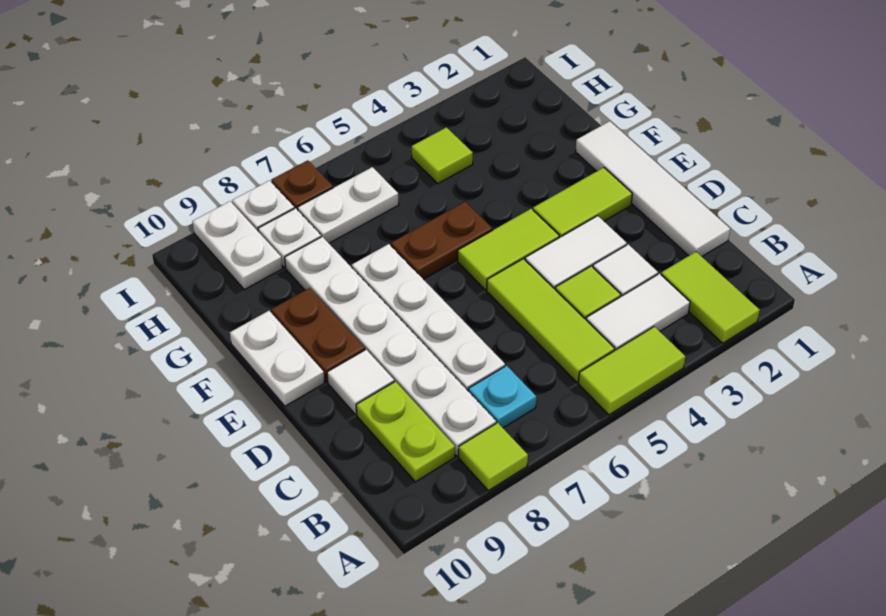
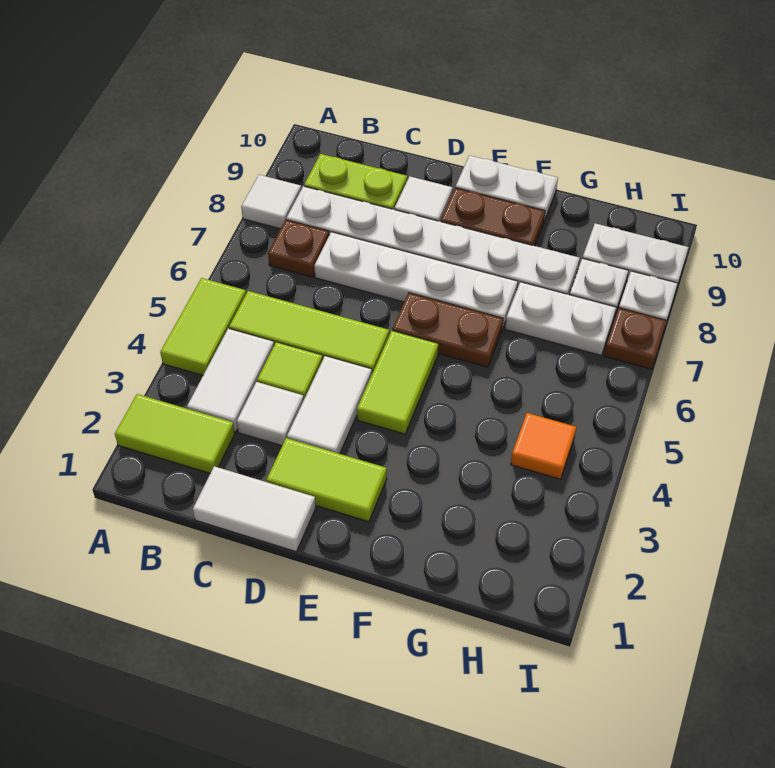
lime tile A8 level 1 -> white tile A8 level 1
cyan plate B7 level 1 -> brown plate B7 level 1
white tile C1:F1 level 1 -> white tile C1:D1 level 1
lime tile E2:E3 level 1 -> lime tile D2:E2 level 1
brown plate F5:F6 level 1 -> brown plate E6:F6 level 1
lime tile H4 level 1 -> orange tile H4 level 1
white plate H6:H7 level 1 -> white plate G7:H7 level 1

